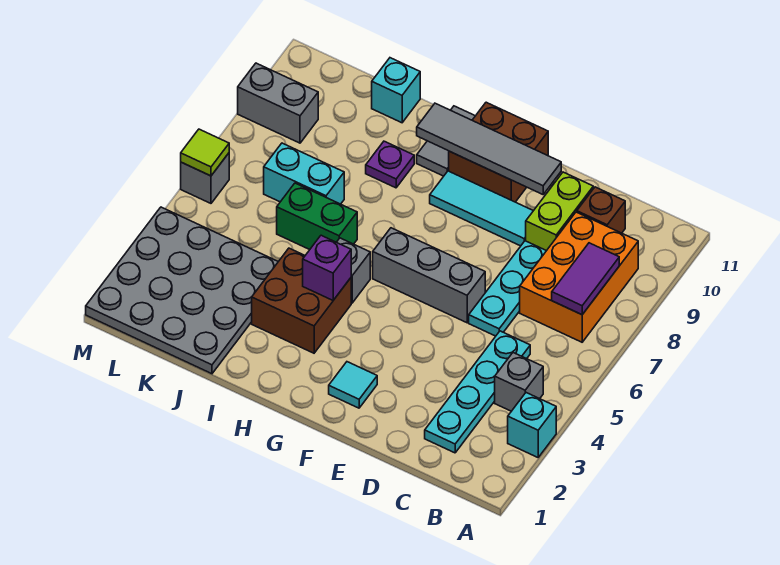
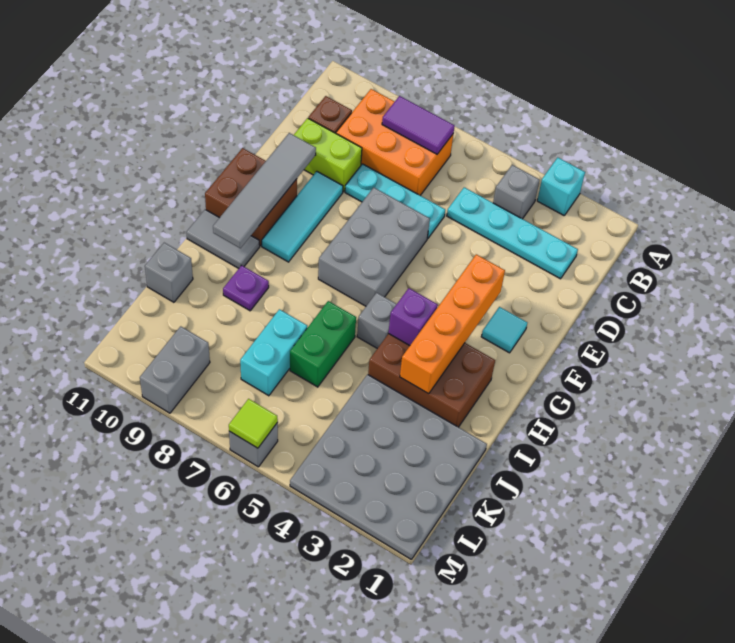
grey brick E6:G6 level 1 -> grey brick E6:G7 level 1
none -> orange brick F3:I3 level 2
brown brick H3:I4 level 1 -> brown brick H2:I4 level 1
cyan brick J11 level 1 -> grey brick J11 level 1

